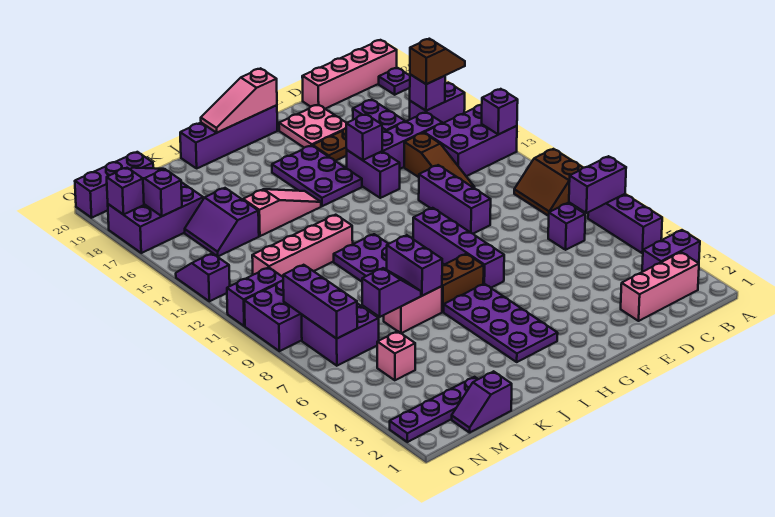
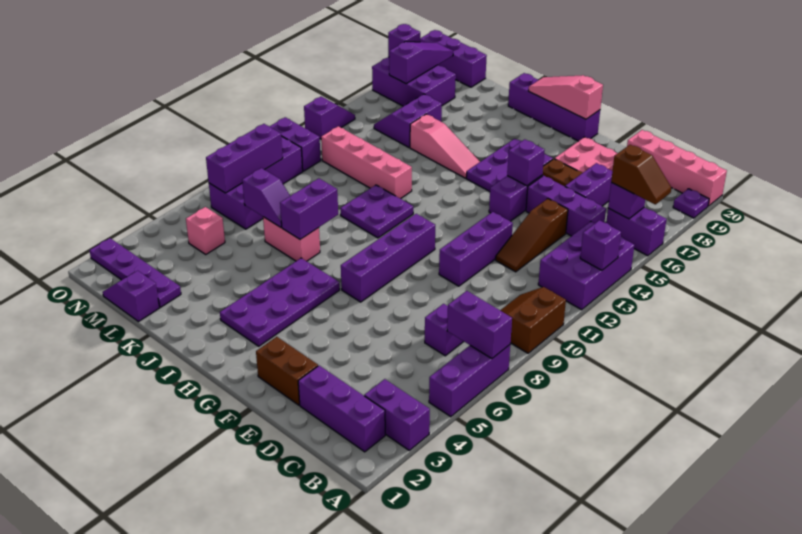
purple brick A13:C14 level 1 -> purple brick A12:B14 level 1
pink brick B2:D2 level 1 -> purple brick B2:D2 level 1
brown brick H7:I7 level 1 -> brown brick E2:F2 level 1

